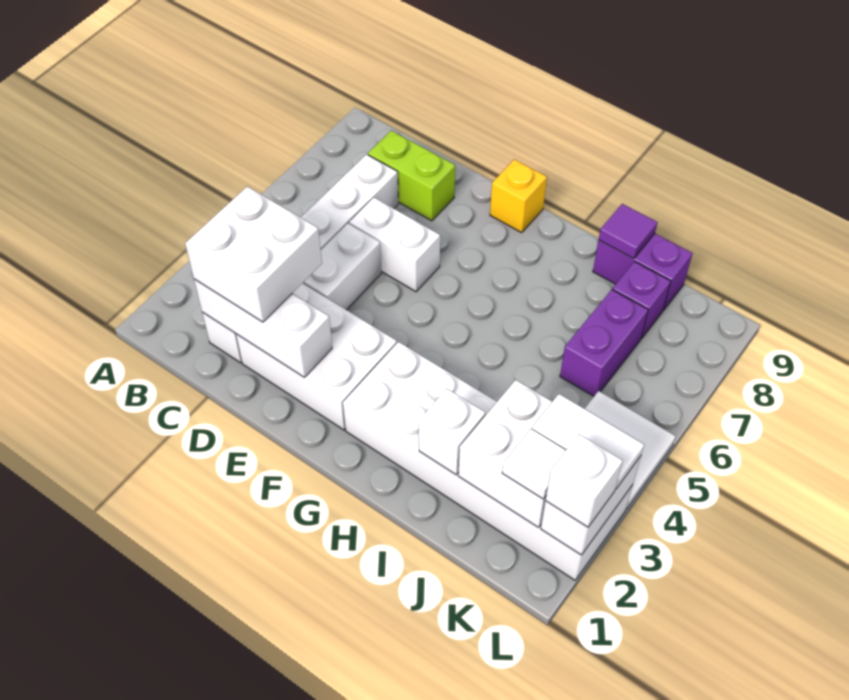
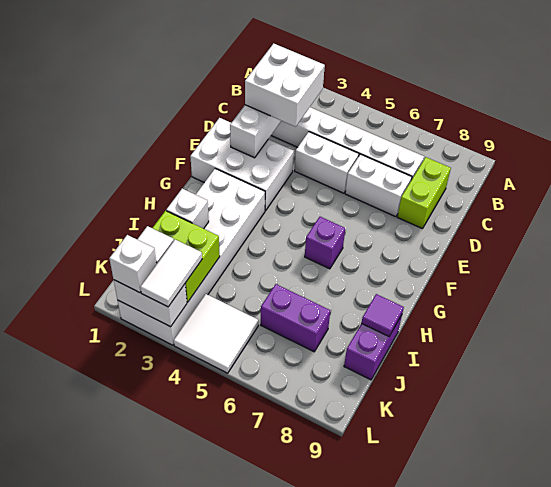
white brick D2:F3 level 1 -> white brick E1:F3 level 1
white brick D6:E6 level 1 -> white brick D6:D7 level 1
yellow brick F9 level 1 -> none
white brick J2:K3 level 2 -> lime brick J2:K3 level 2
purple brick J8 level 1 -> purple brick G6 level 1

